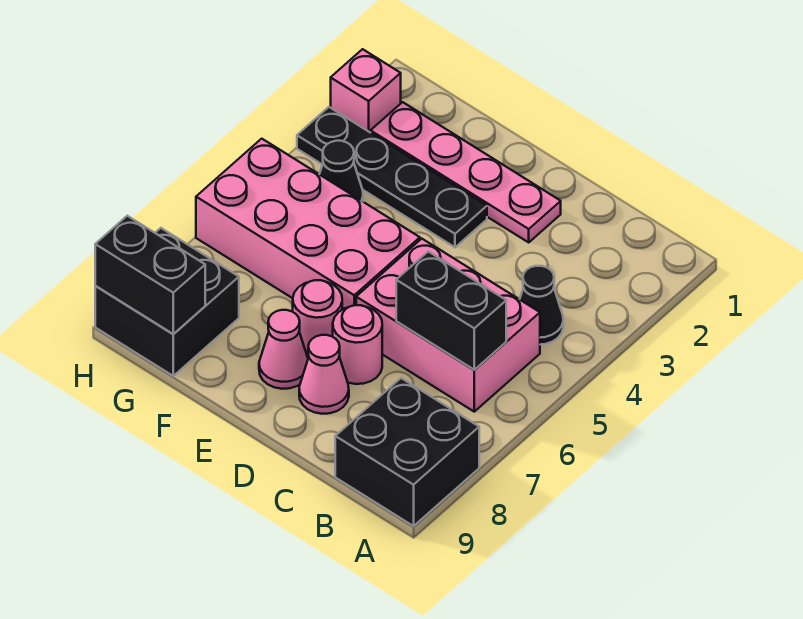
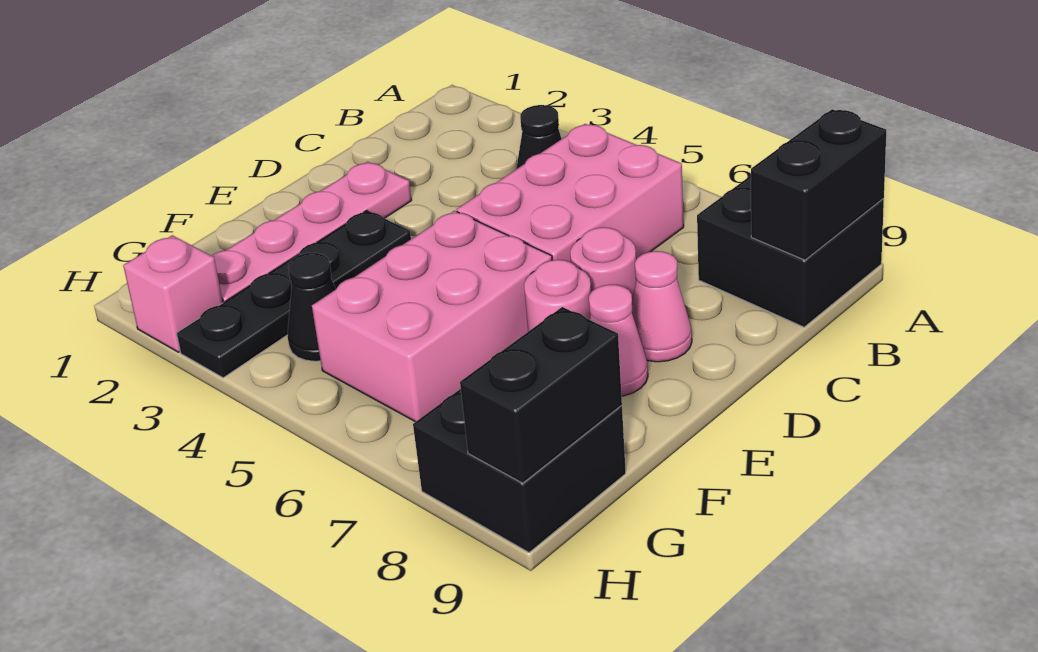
black brick B6:C6 level 2 -> black brick A9:B9 level 2
pink brick E5:H6 level 1 -> pink brick E5:G6 level 1

